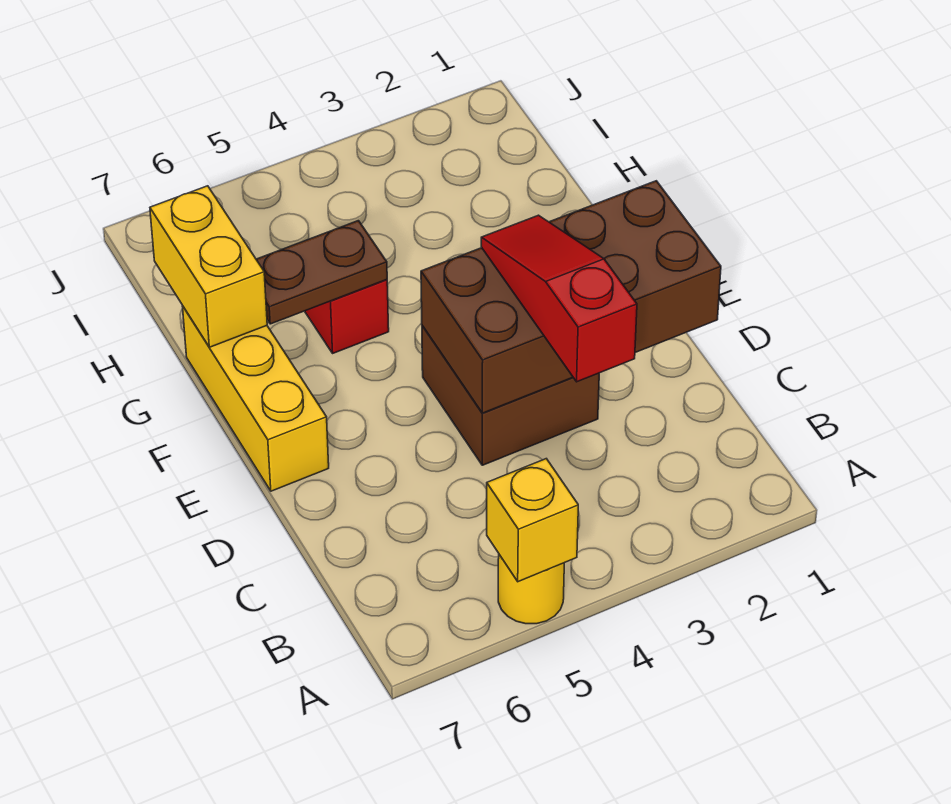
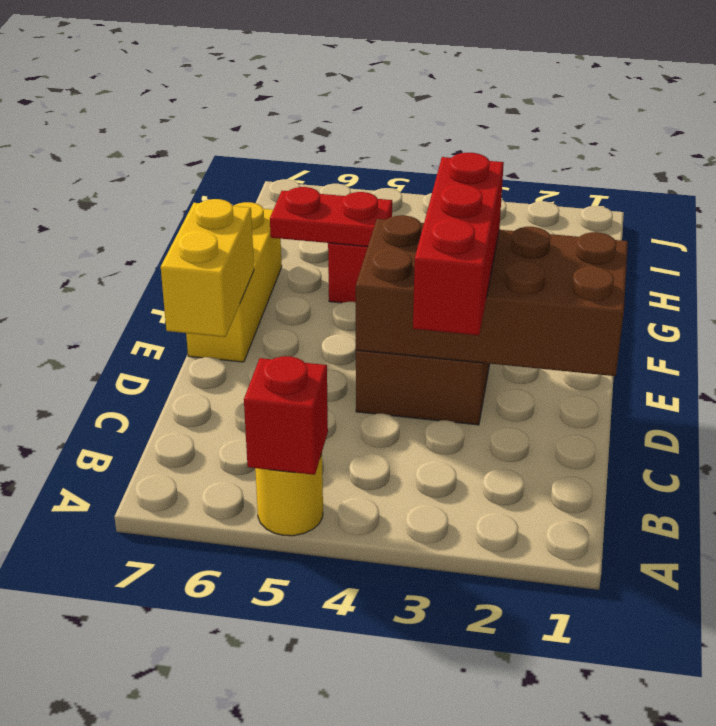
yellow brick A5 level 2 -> red brick A5 level 2
red slope C3:E3 level 3 top C -> red brick C3:E3 level 3
brown plate G5:G6 level 2 -> red plate G5:G6 level 2
yellow brick G7:H7 level 2 -> yellow brick D7:E7 level 2

